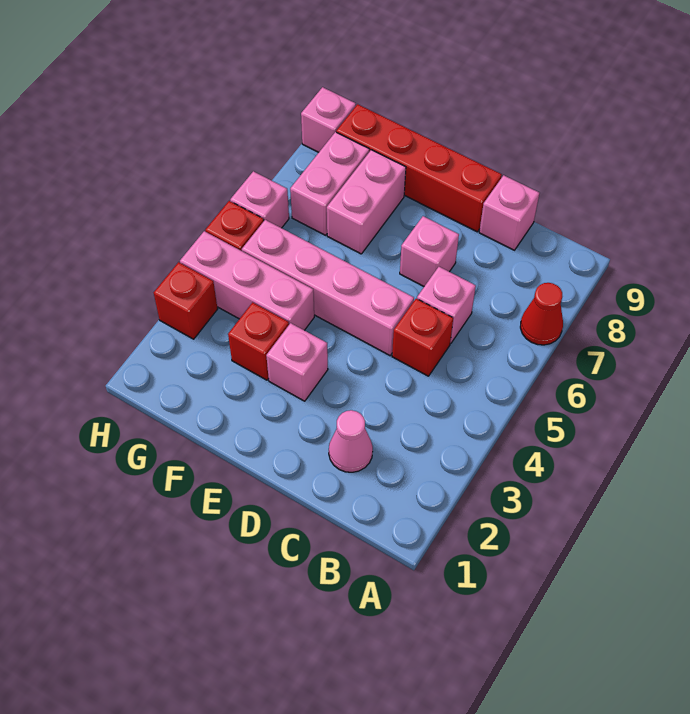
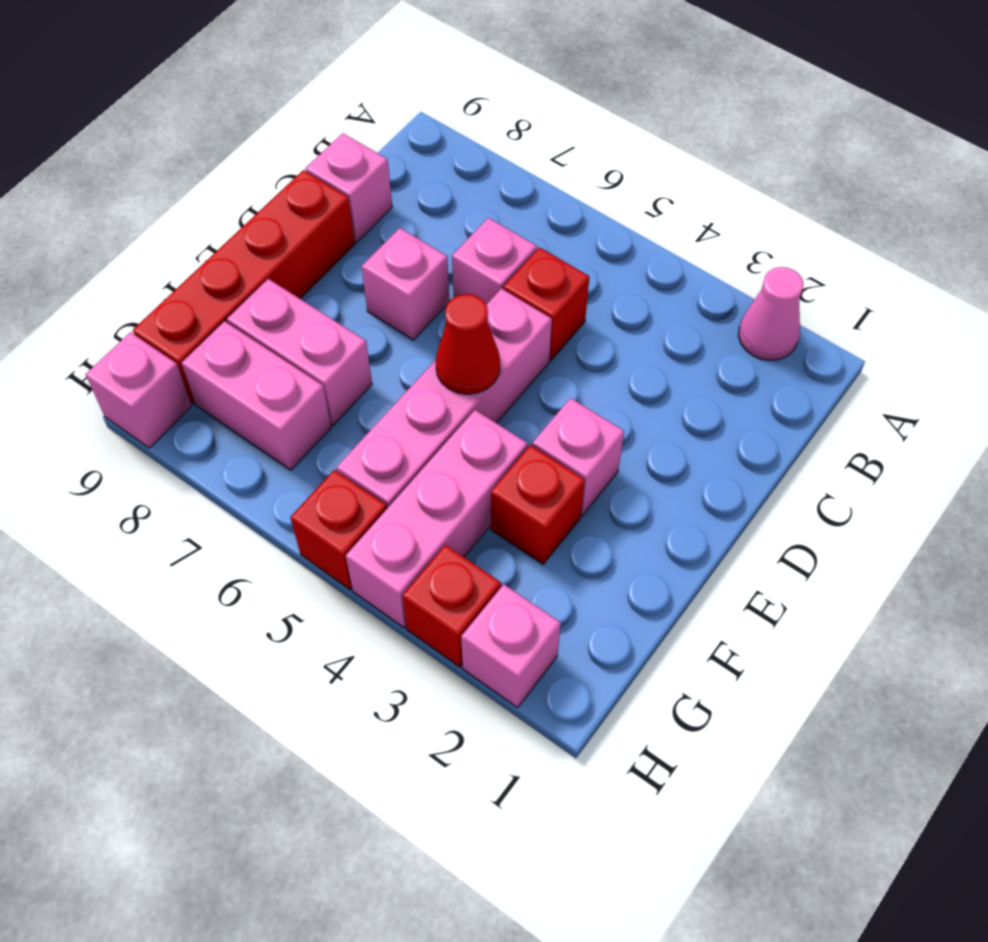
red cone A7 level 1 -> red cone E5 level 2
pink cone C2 level 1 -> pink cone A2 level 1
pink brick H6 level 1 -> pink brick H2 level 1

